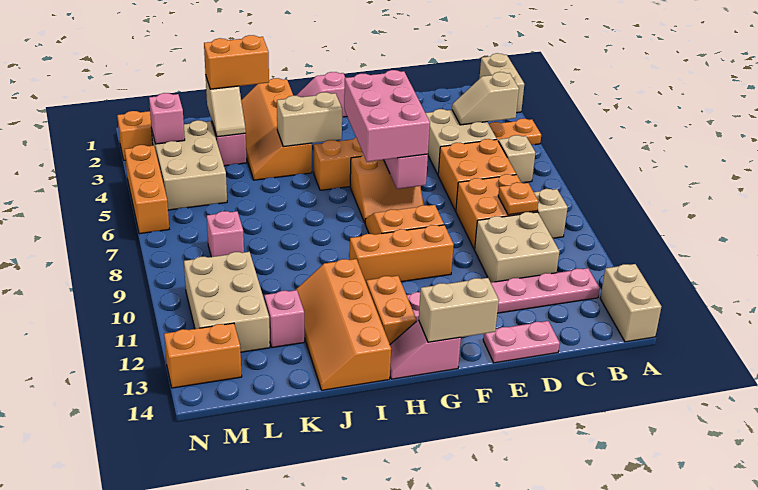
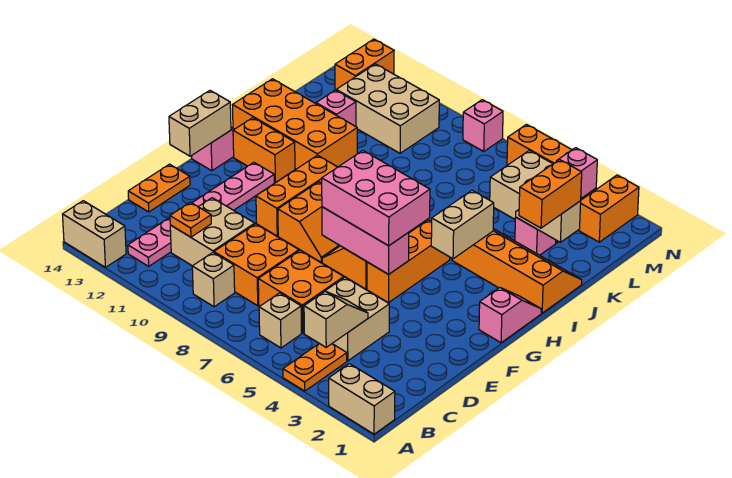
orange plate C9 level 2 -> orange plate C11 level 2
pink plate D14:E14 level 1 -> orange plate D14:E14 level 1
orange slope I11:J14 level 1 top I -> orange brick I11:J14 level 1
pink brick L8 level 1 -> pink brick N8 level 1

